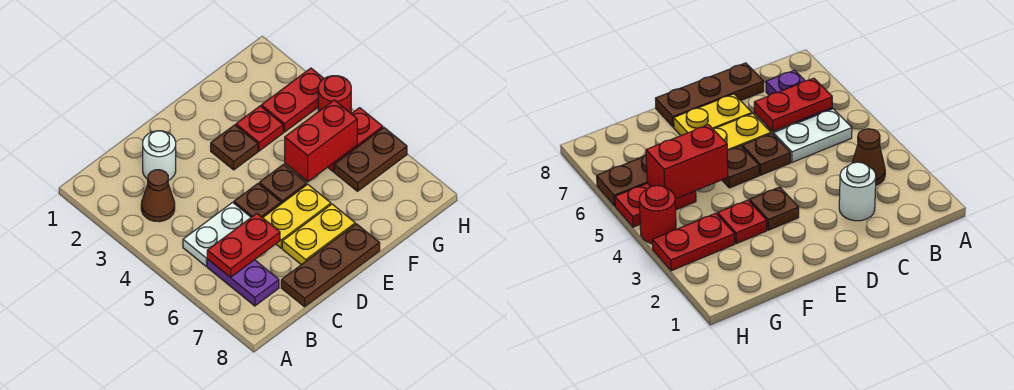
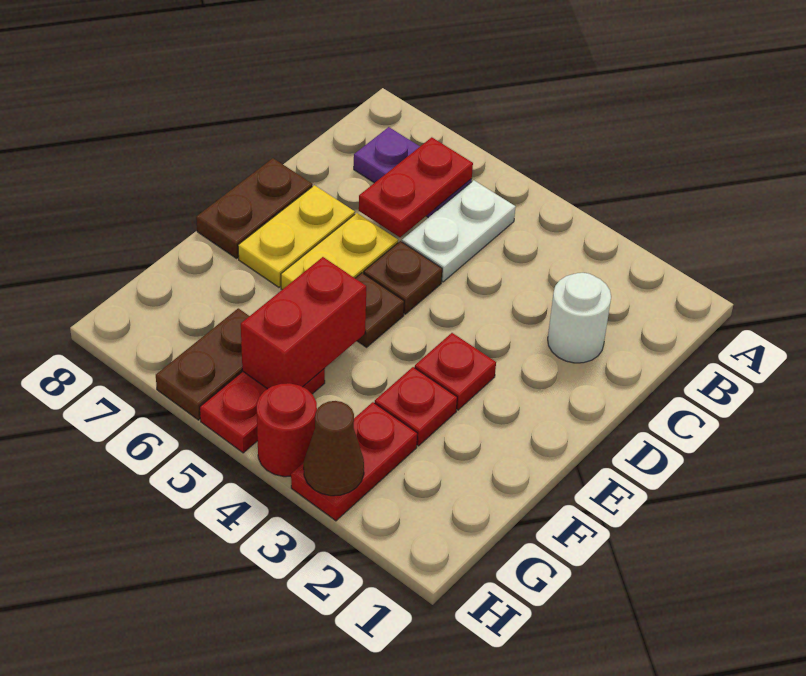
brown cone B3 level 1 -> brown cone H3 level 2
brown plate C8:E8 level 1 -> brown plate D8:E8 level 1
brown plate E3 level 1 -> red plate E3 level 1

